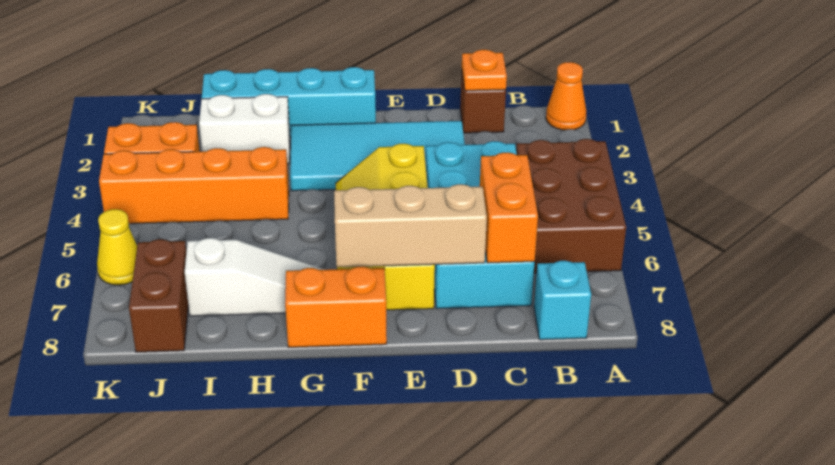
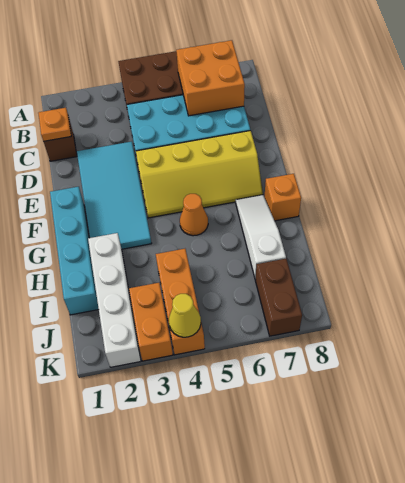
orange cone A1 level 1 -> orange cone G5 level 1
cyan brick B8 level 1 -> none
orange brick C6:C7 level 2 -> orange brick B6:C7 level 2
tan brick D7:F7 level 2 -> none
orange brick F8:G8 level 1 -> orange brick G8 level 1
white brick H2:I2 level 1 -> white brick H2:K2 level 1
orange brick H4:K4 level 1 -> orange brick I4:K4 level 1
brown brick J7:J8 level 1 -> brown brick J7:K7 level 1
yellow cone K6 level 1 -> yellow cone K4 level 2

